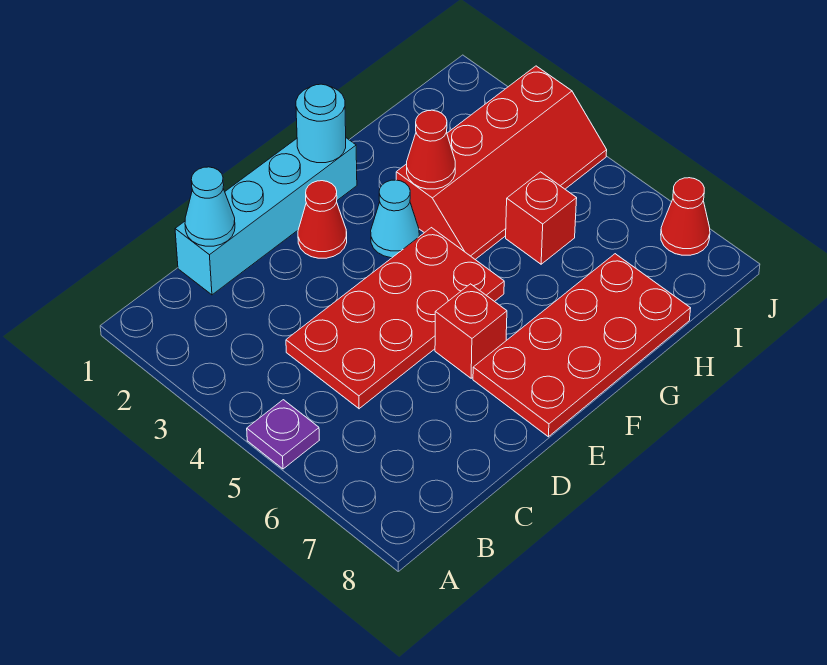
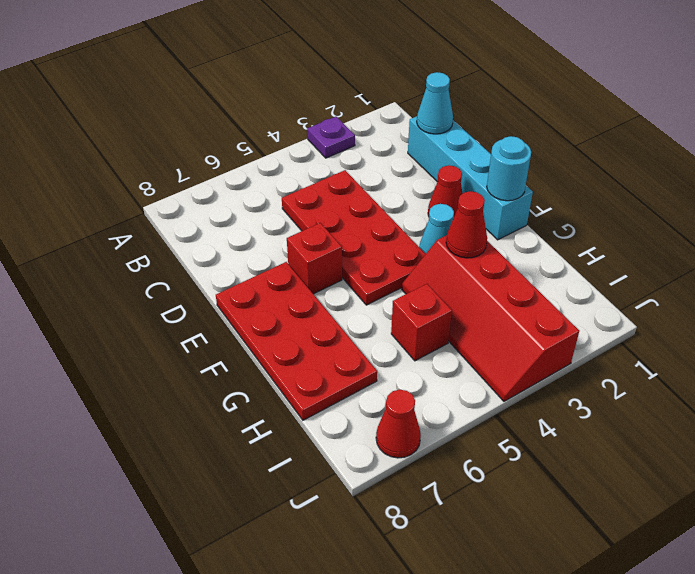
purple plate A5 level 1 -> purple plate A3 level 1

